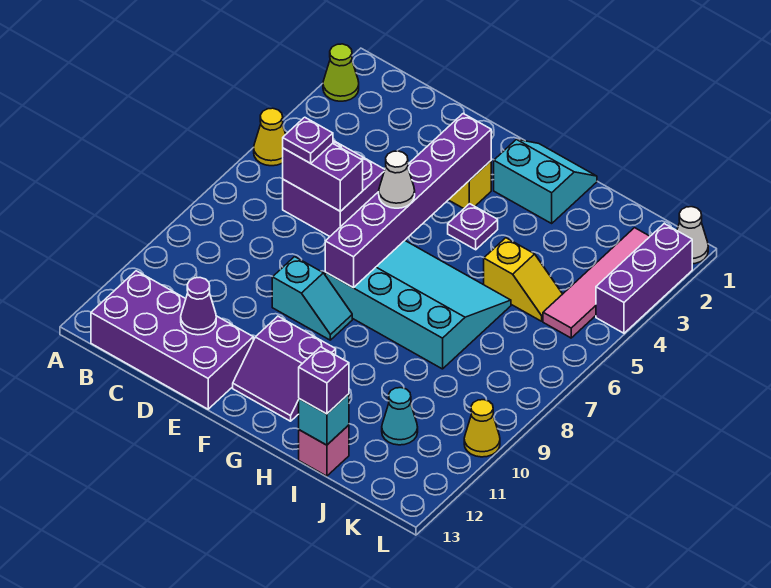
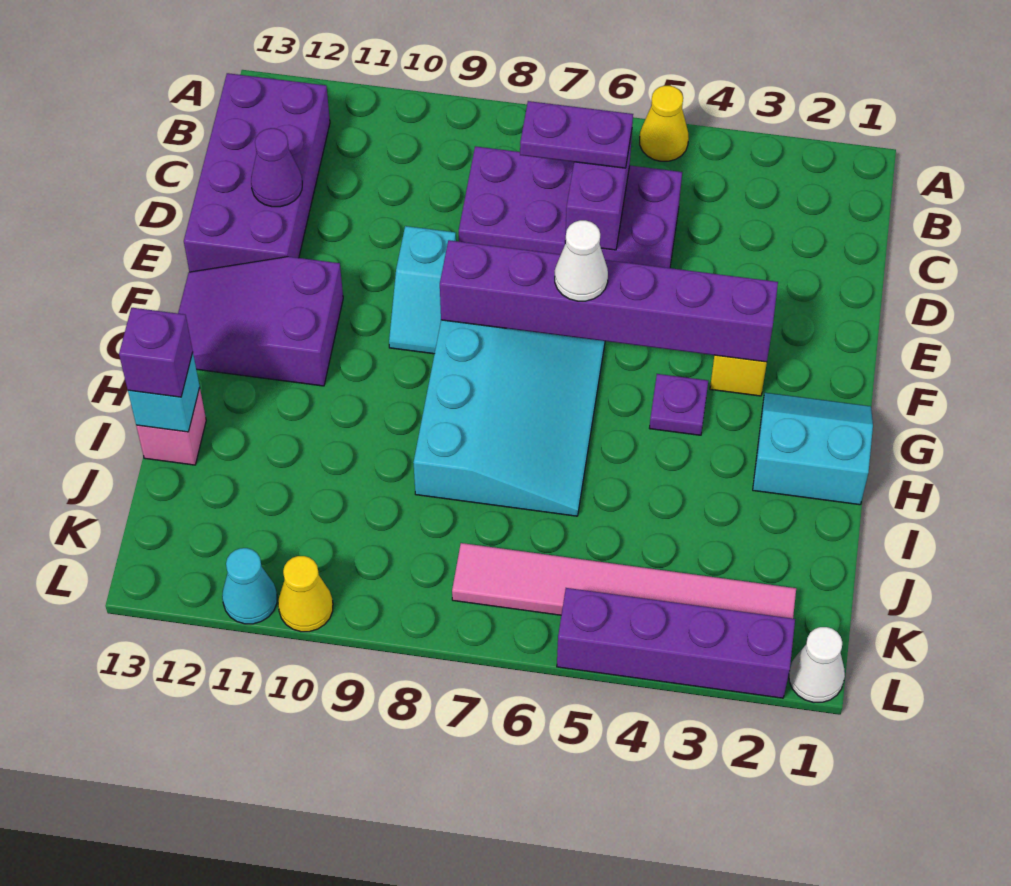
lime cone A2 level 1 -> none
purple brick C5:D6 level 1 -> purple brick C5:D8 level 1
purple plate C6 level 3 -> purple plate C6:C7 level 3
purple slope F11:G12 level 1 top 11 -> purple slope F11:G13 level 1 top 11
cyan slope G1:H2 level 1 top 2 -> cyan slope G1:H2 level 1 top H
yellow slope I5:J5 level 1 top I -> none
cyan cone J11 level 1 -> cyan cone L11 level 1
pink tile K2:K5 level 1 -> pink tile K2:K7 level 1
purple brick L2:L4 level 1 -> purple brick L2:L5 level 1

